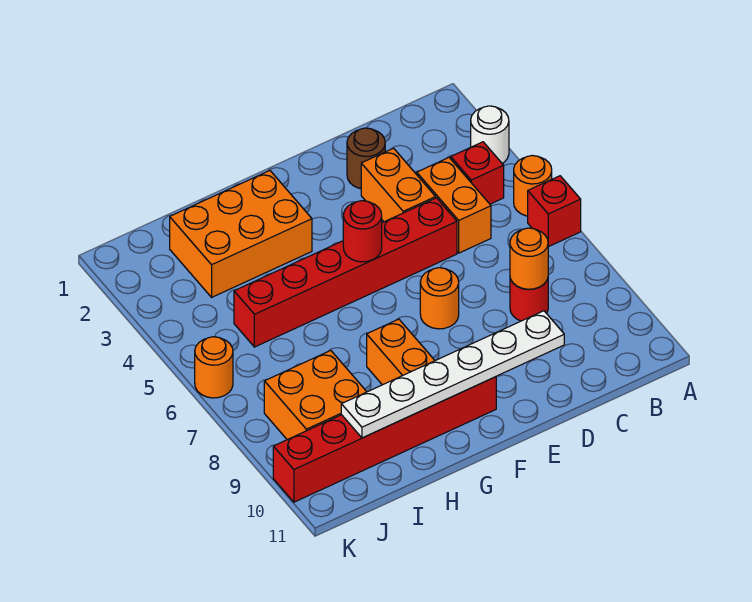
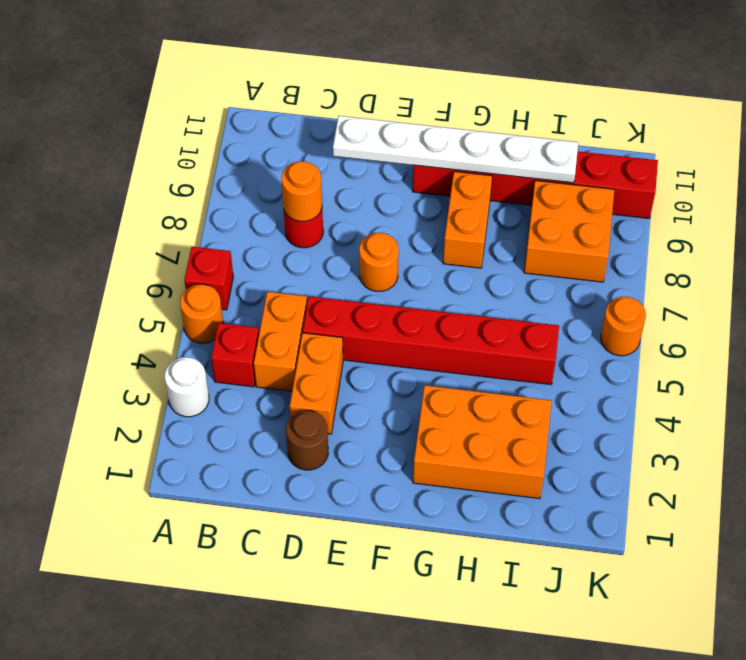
red round brick F5 level 2 -> none

